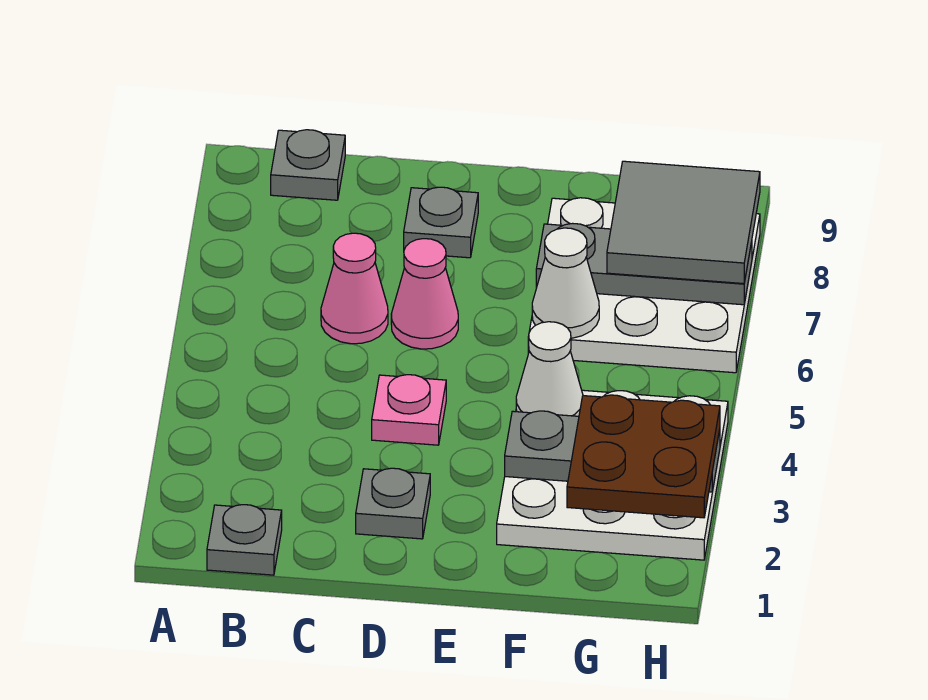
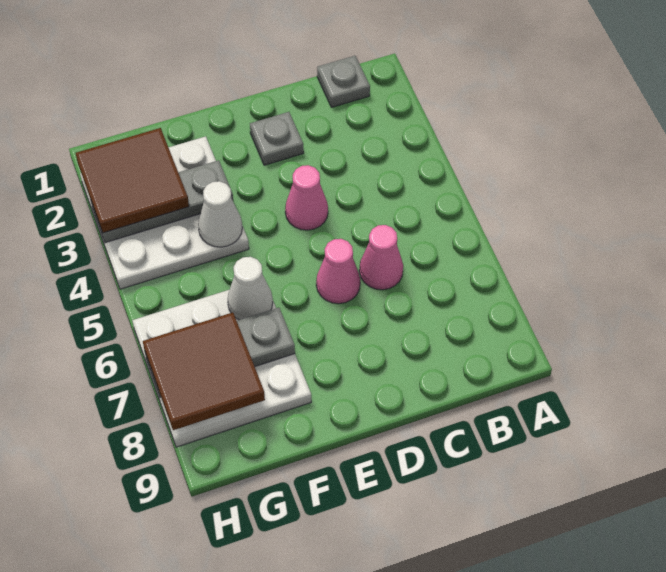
grey plate B9 level 1 -> none
pink plate D4 level 1 -> pink cone D4 level 1
grey plate D8 level 1 -> none
brown plate G2:H3 level 3 -> brown tile G2:H3 level 3
grey tile G7:H8 level 3 -> brown tile G7:H8 level 3

